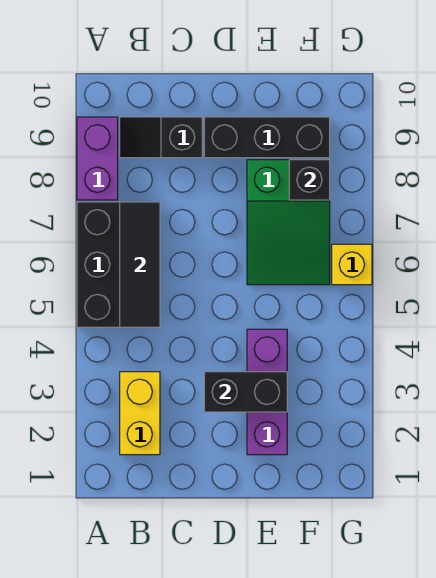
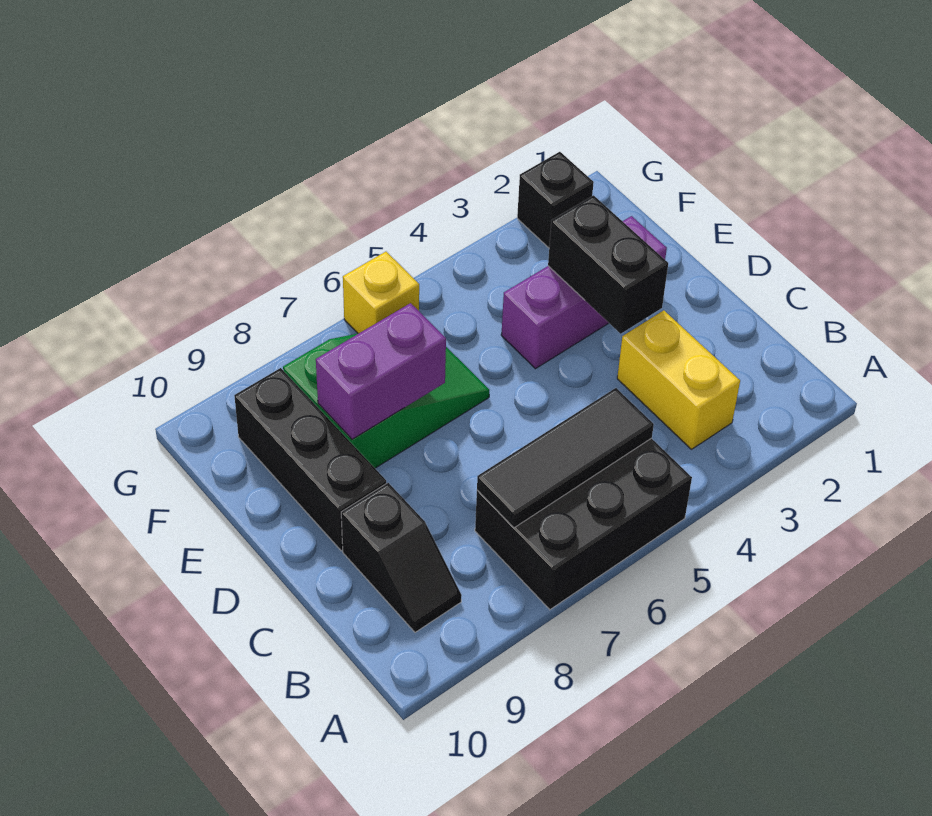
purple brick A8:A9 level 1 -> purple brick E7:E8 level 2
yellow brick B2:B3 level 1 -> yellow brick B3:C3 level 1
black brick F8 level 2 -> black brick G2 level 1

